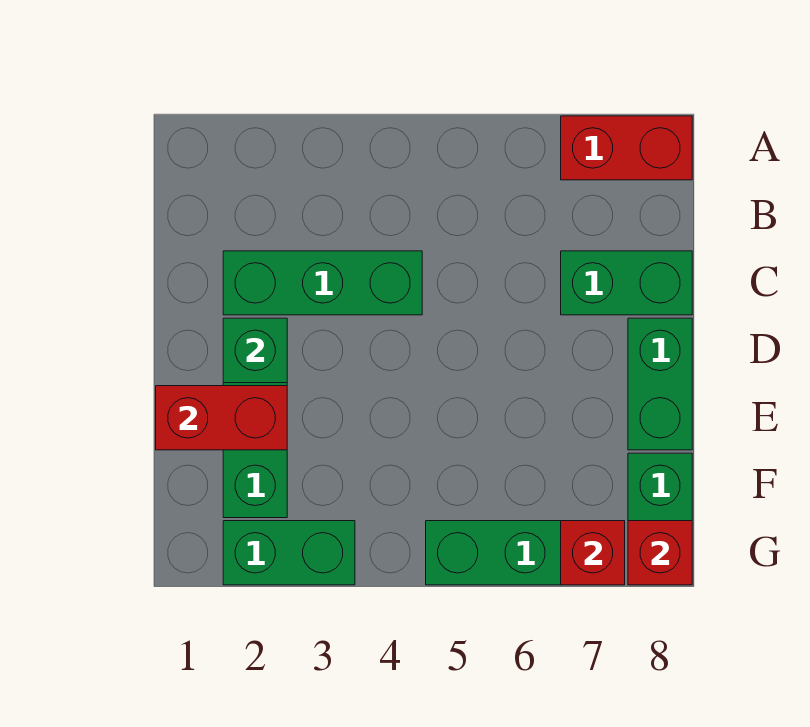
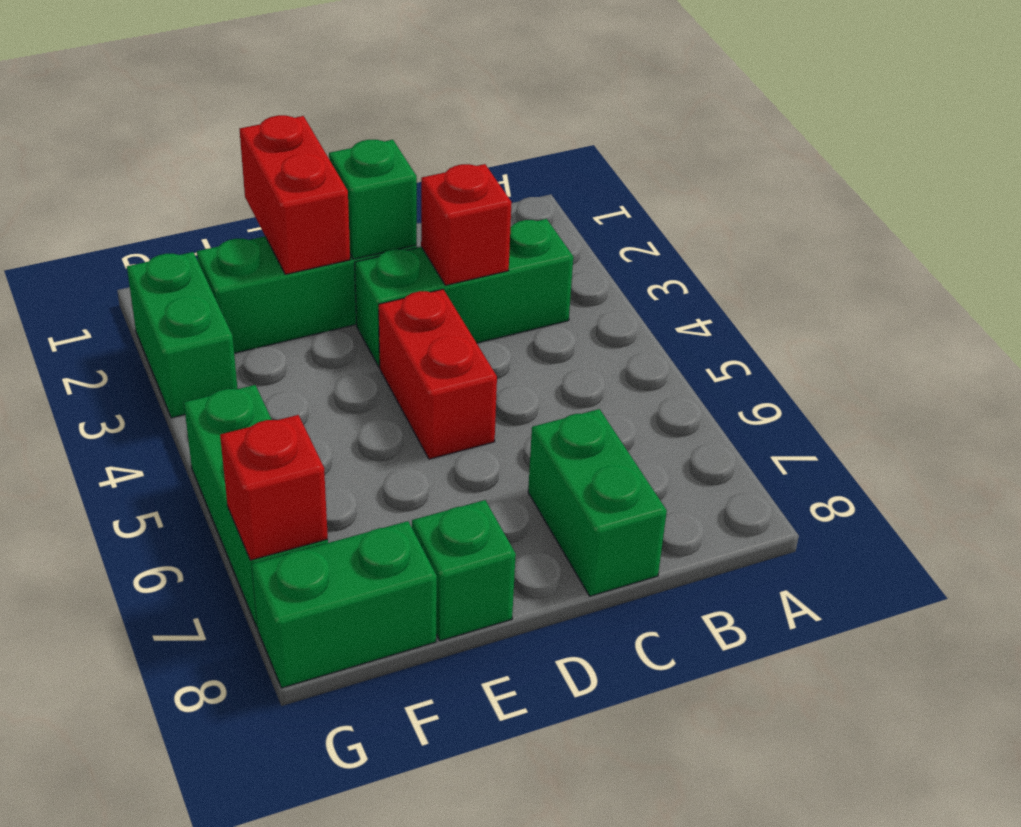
red brick A7:A8 level 1 -> red brick D4:D5 level 1
green brick C2:C4 level 1 -> green brick B3:D3 level 1
green brick D8:E8 level 1 -> green brick E8 level 1
red brick G8 level 2 -> red brick C3 level 2

